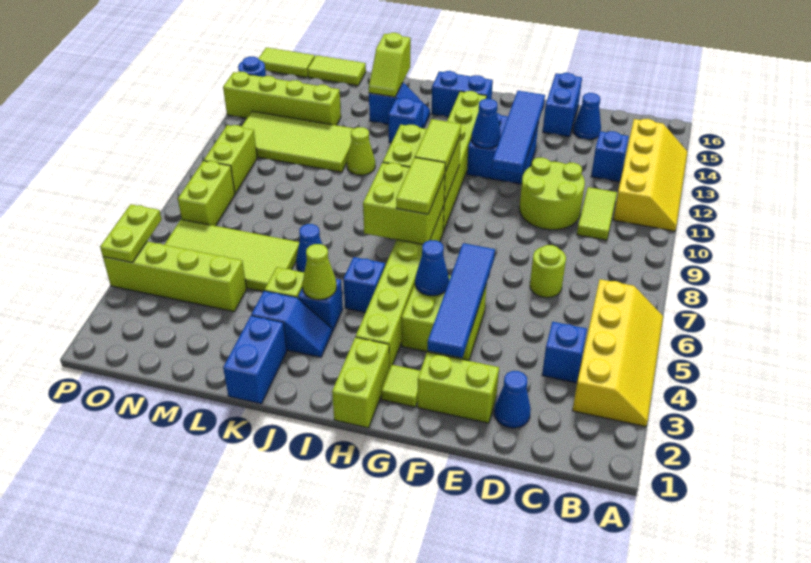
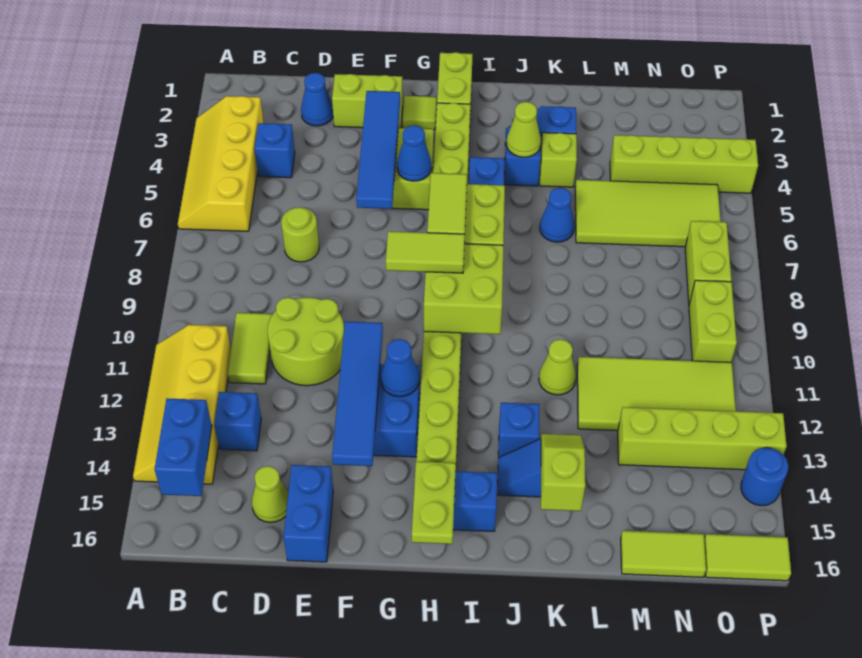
blue cone D15 level 1 -> lime cone D15 level 1
lime tile H9:H10 level 3 -> lime tile G9:H9 level 3
blue brick K1:K2 level 1 -> blue brick B14:B15 level 2
lime plate P4:P5 level 2 -> lime plate H15:H16 level 2

